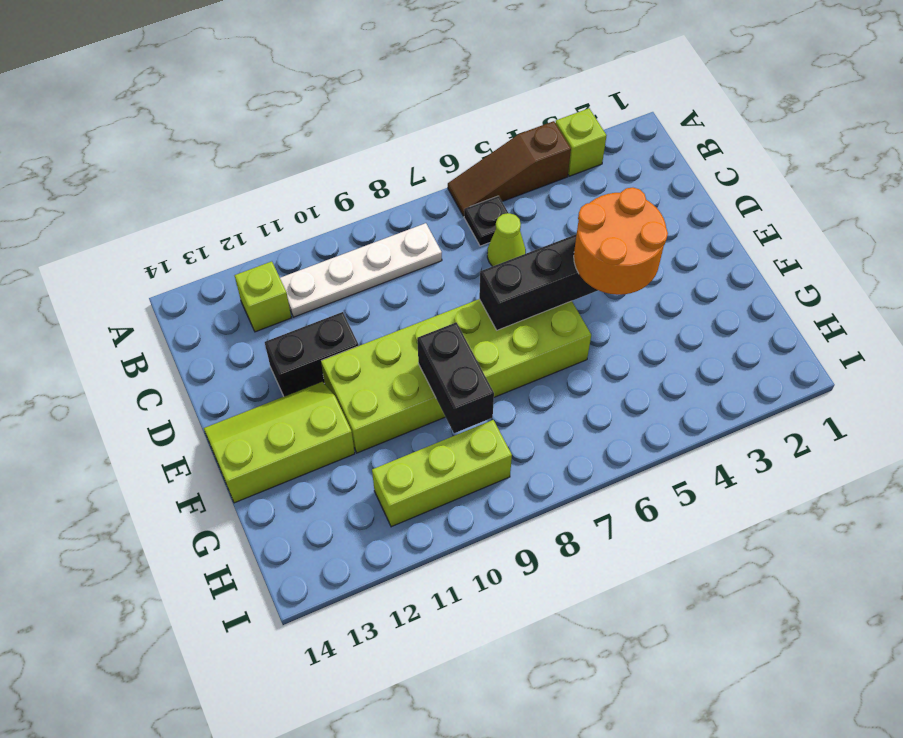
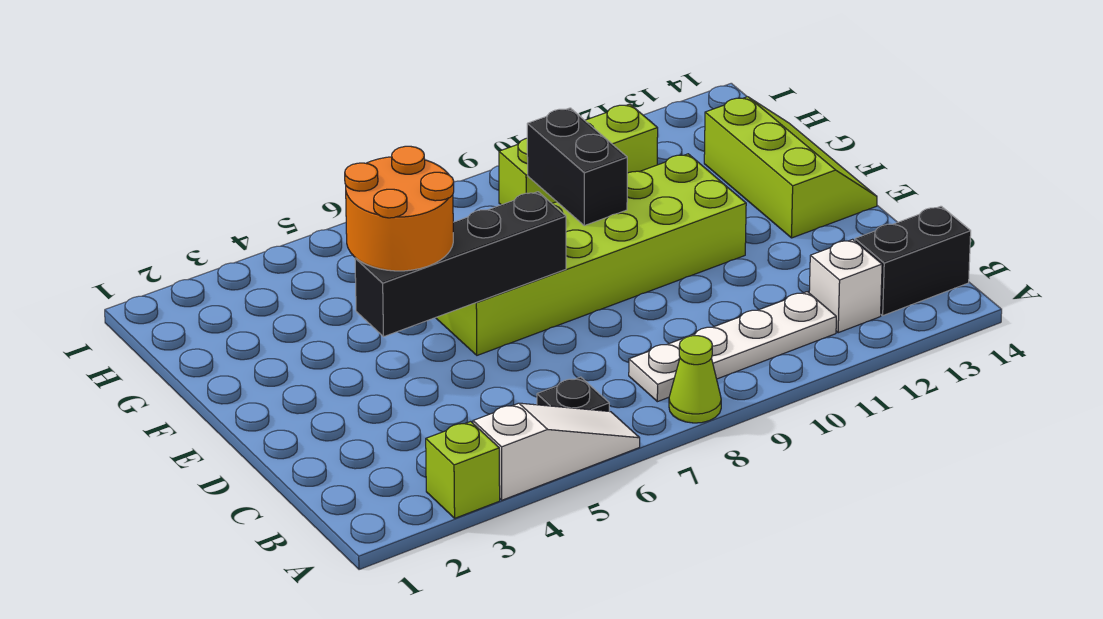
brown slope A4:A6 level 1 top 4 -> white slope A4:A6 level 1 top 4
lime brick B12 level 1 -> white brick B12 level 1
lime cone C6 level 1 -> lime cone A8 level 1
black brick D11:D12 level 1 -> black brick B13:B14 level 1
lime slope E12:F14 level 1 top F -> lime slope E13:G14 level 1 top 13

